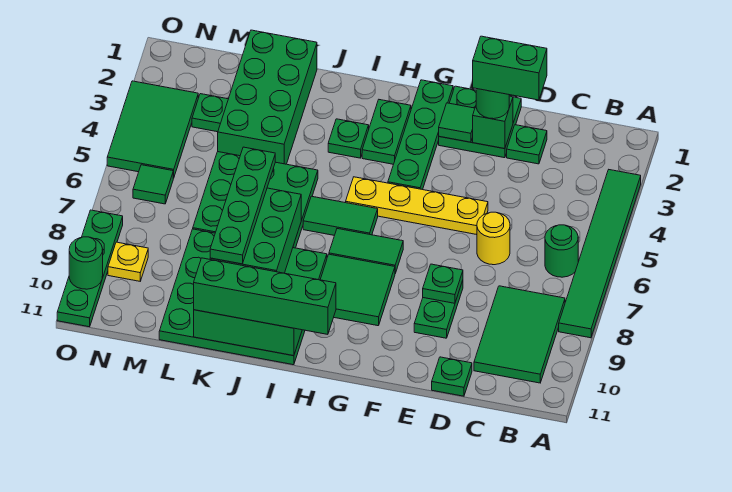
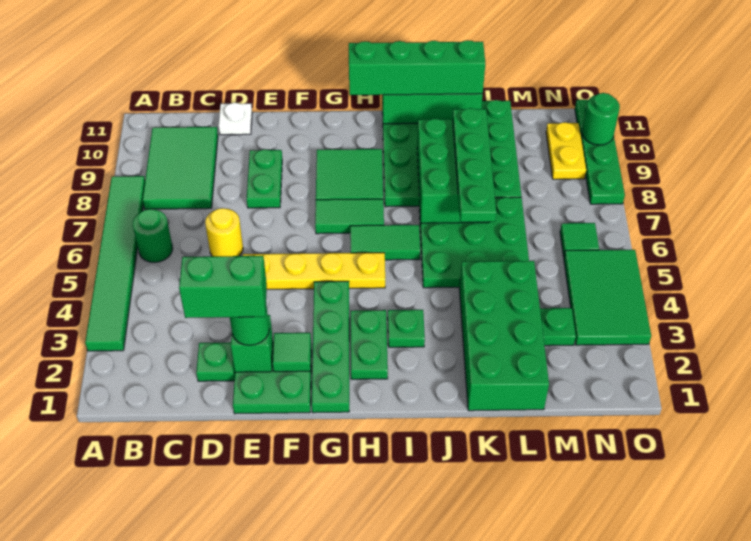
green plate D11 level 1 -> white plate D11 level 1
green plate E8 level 2 -> none
yellow plate N9 level 1 -> yellow plate N9:N10 level 1

